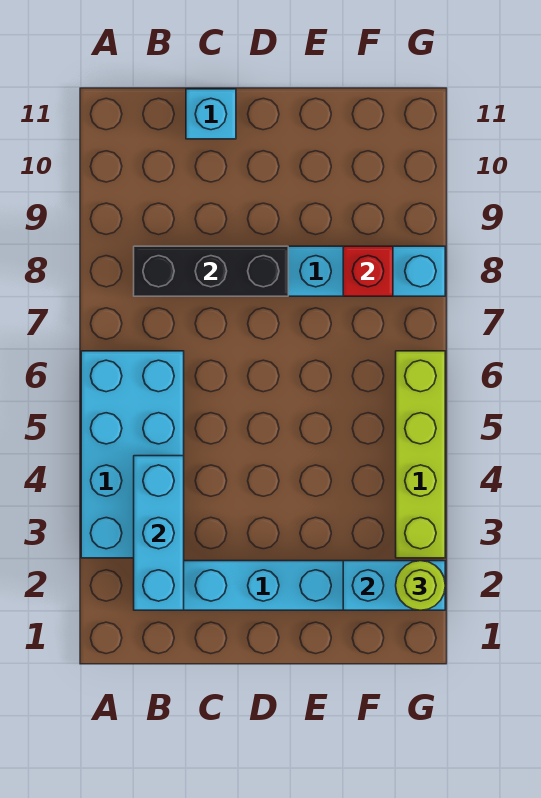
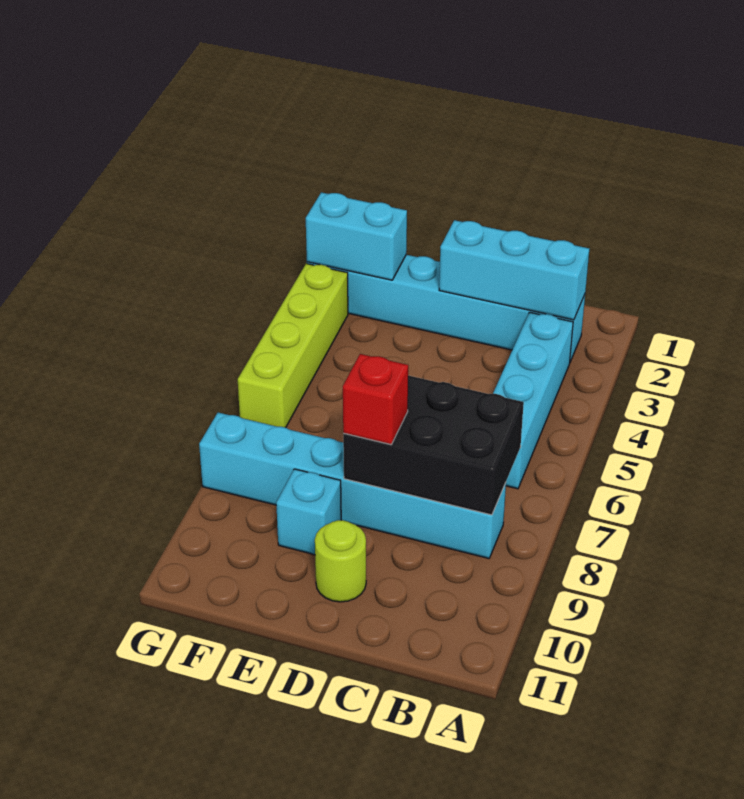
cyan brick A3:B6 level 1 -> cyan brick B3:B6 level 1
cyan brick B2:B4 level 2 -> cyan brick B2:D2 level 2
black brick B8:D8 level 2 -> black brick B7:D8 level 2
cyan brick C11 level 1 -> cyan brick E9 level 1
red brick F8 level 2 -> red brick D8 level 3
lime round brick G2 level 3 -> lime round brick D10 level 1

